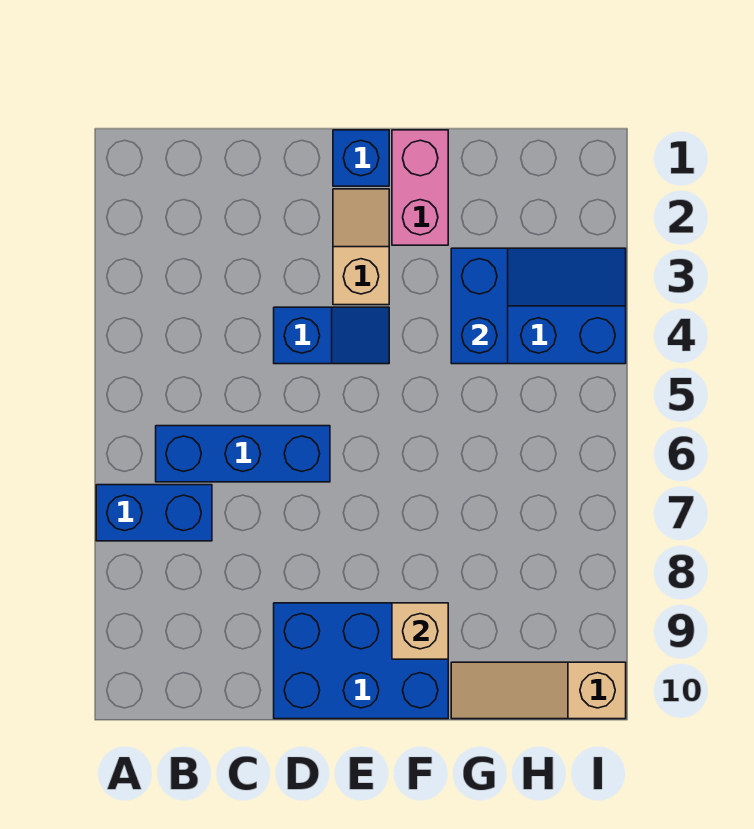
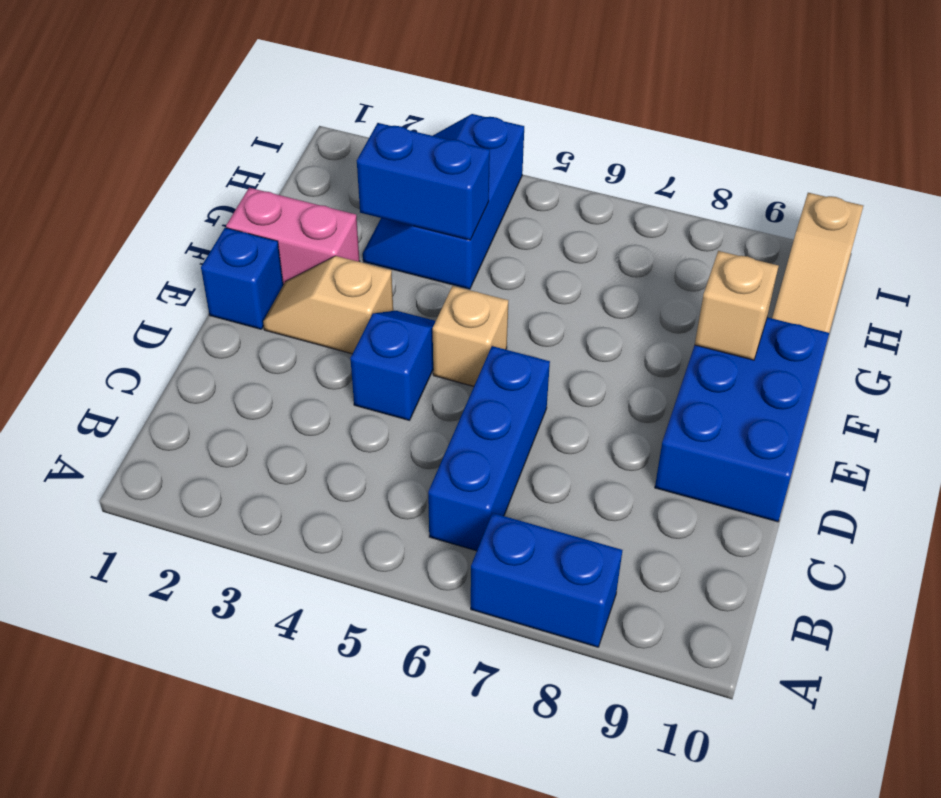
blue brick A7:B7 level 1 -> blue brick A7:A8 level 1
none -> tan brick E5 level 1

